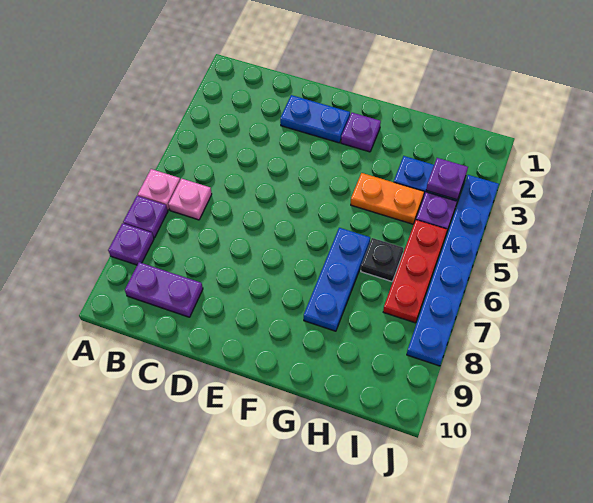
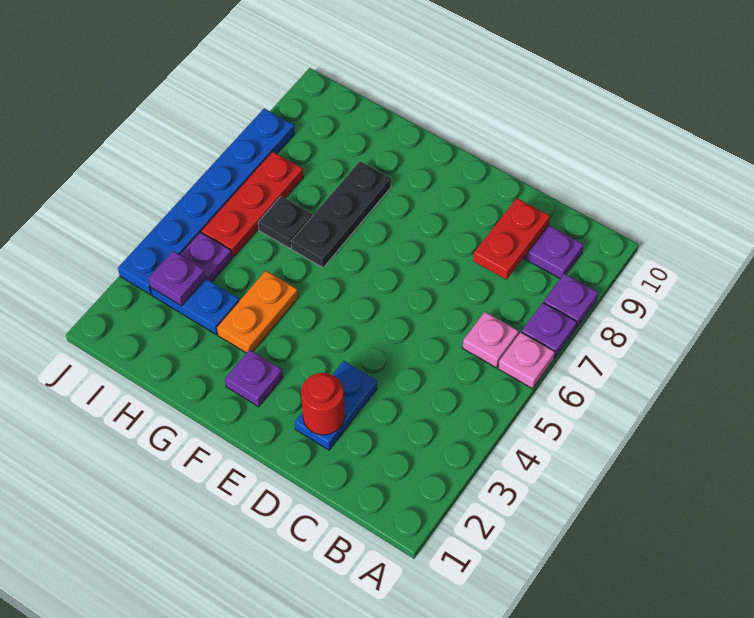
none -> red plate C8:C9 level 2
blue plate D2:E2 level 1 -> blue plate D2:D3 level 1
none -> red round brick D2 level 2
orange plate G4:H4 level 1 -> orange plate G3:G4 level 1
blue plate G6:G8 level 1 -> black plate G6:G8 level 1

